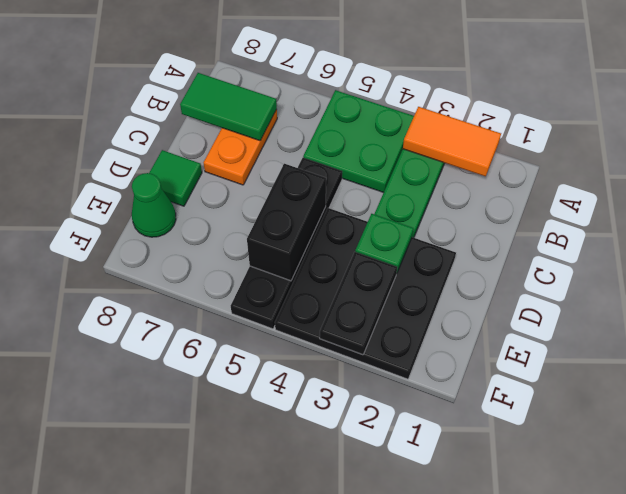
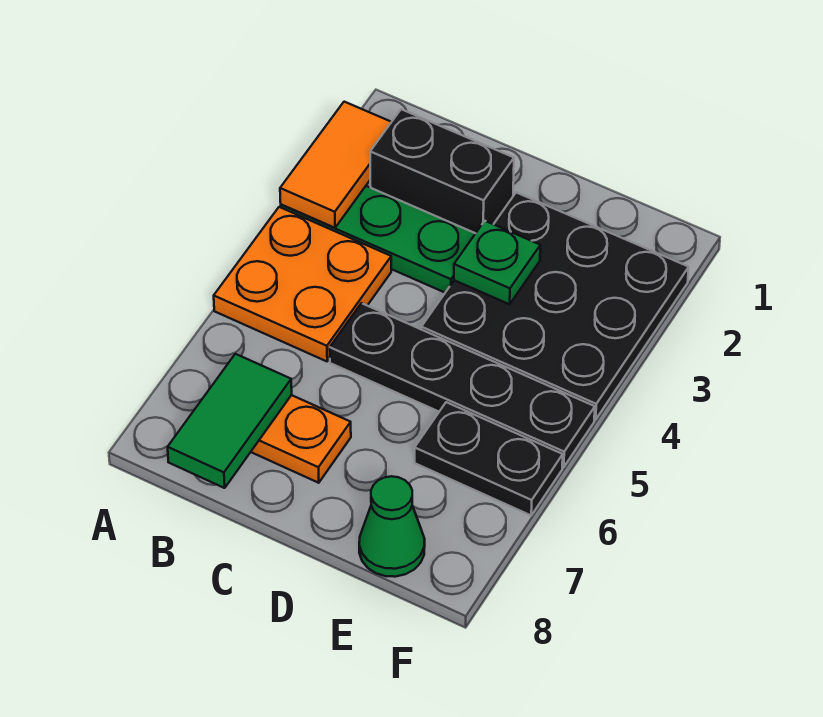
green plate A4:B5 level 1 -> orange plate A4:B5 level 1
black brick D5:E5 level 2 -> black brick B2:C2 level 1
green tile D8 level 1 -> none
black plate E3:F3 level 2 -> black plate E6:F6 level 1

